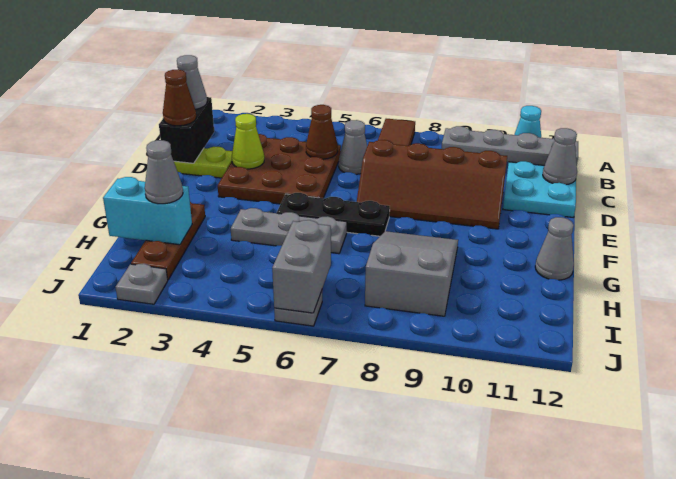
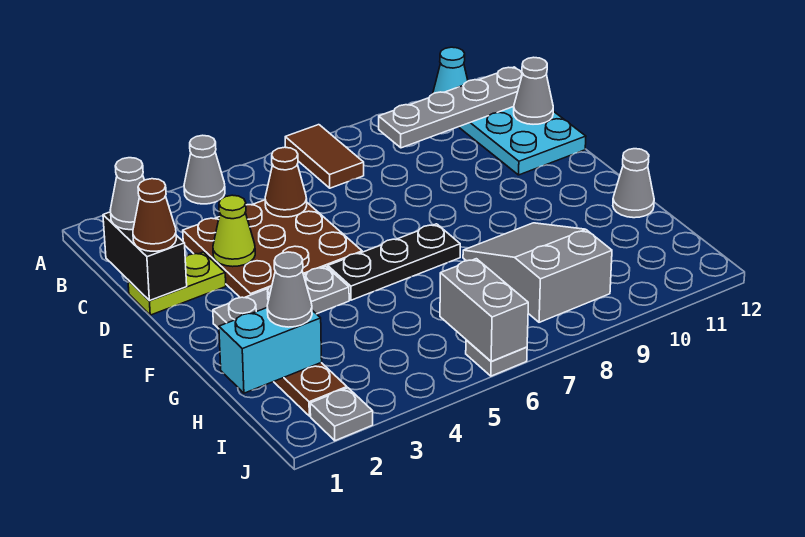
grey cone C6 level 1 -> grey cone A4 level 1
brown slope D7:E10 level 1 top D -> none
grey plate G4:G6 level 1 -> grey plate F2:F4 level 1

